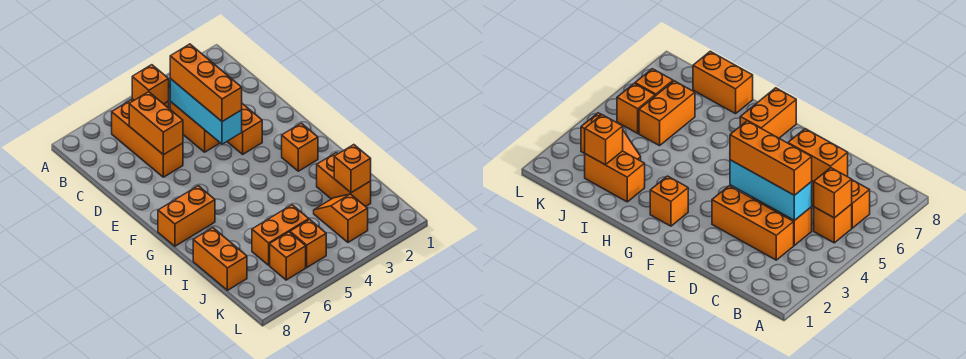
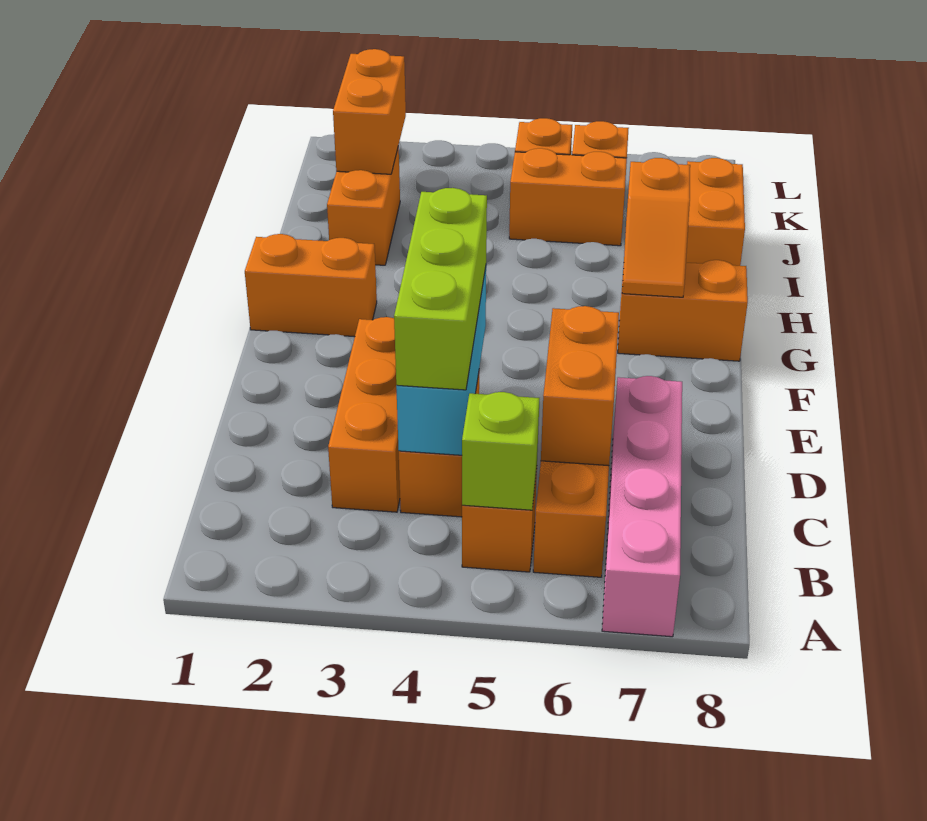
none -> pink brick A7:D7 level 1
orange brick B5 level 2 -> lime brick B5 level 2
orange brick C4:E4 level 3 -> lime brick C4:E4 level 3
orange brick G2 level 1 -> orange brick G1:G2 level 1
orange brick J2 level 2 -> orange brick J2:K2 level 2
orange slope J3:K3 level 1 top K -> orange slope G7:H7 level 2 top H

